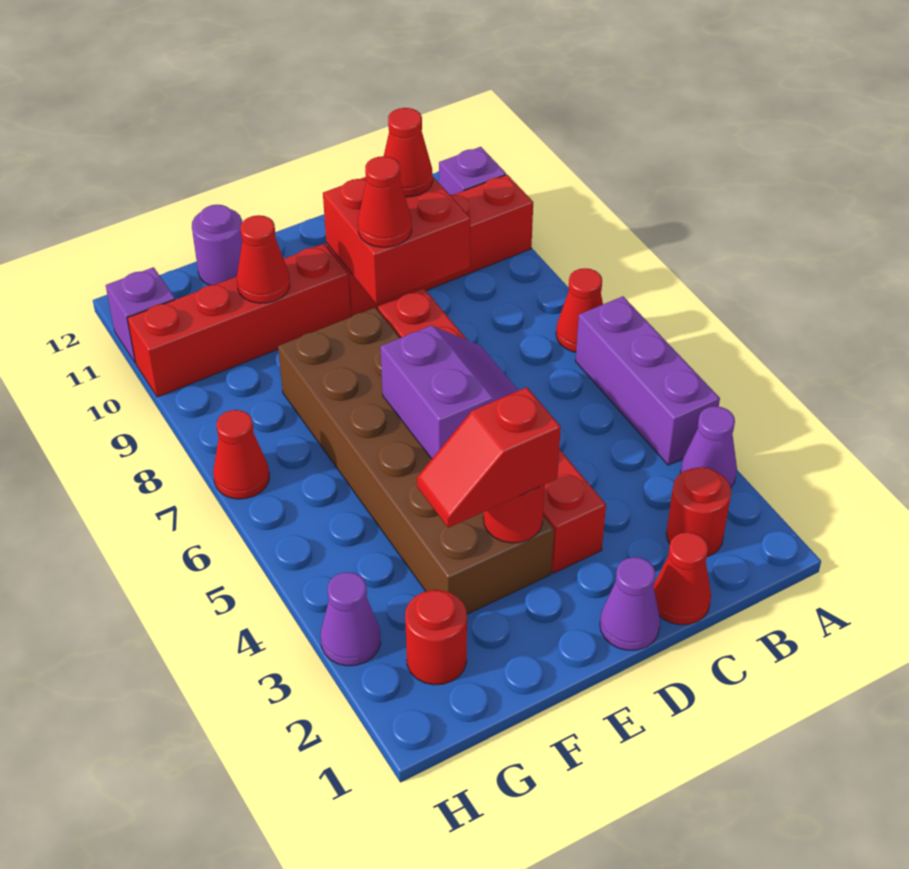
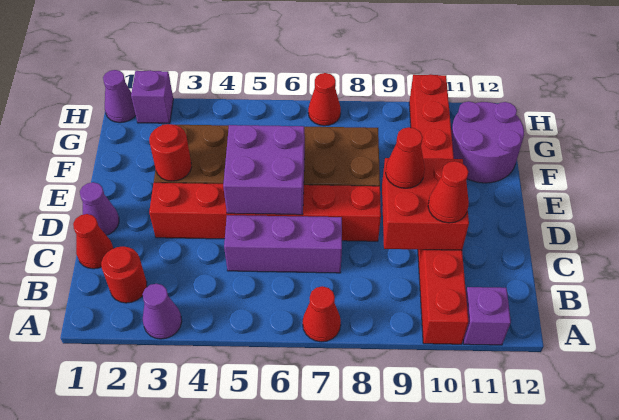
purple brick A4:A6 level 1 -> purple brick C5:C7 level 1
purple slope D5:E6 level 2 top E -> purple brick D5:E6 level 2
red slope E3:F3 level 3 top E -> none
red cone F10 level 2 -> none
purple round brick F12 level 1 -> purple round brick F11:G12 level 1
red round brick G2 level 1 -> none
purple cone H3 level 1 -> purple cone H1 level 1
purple brick H11 level 1 -> purple brick H2 level 1

